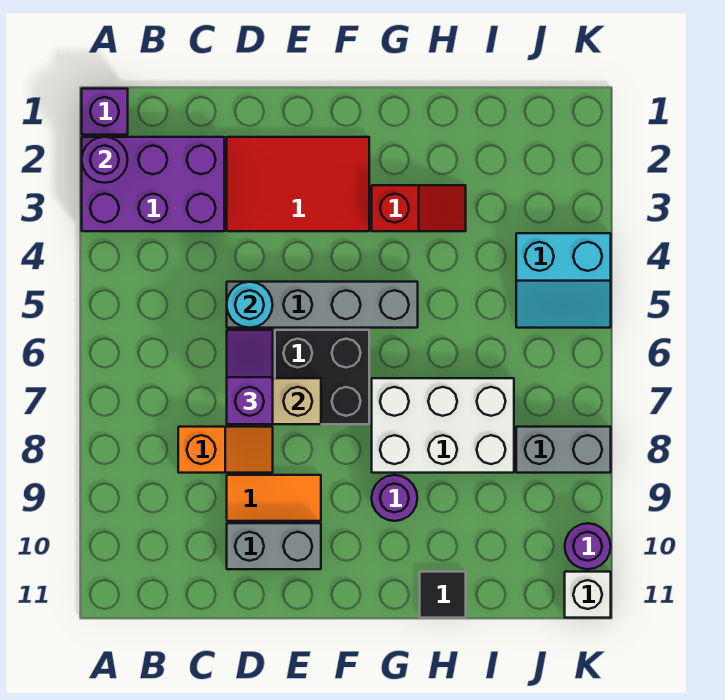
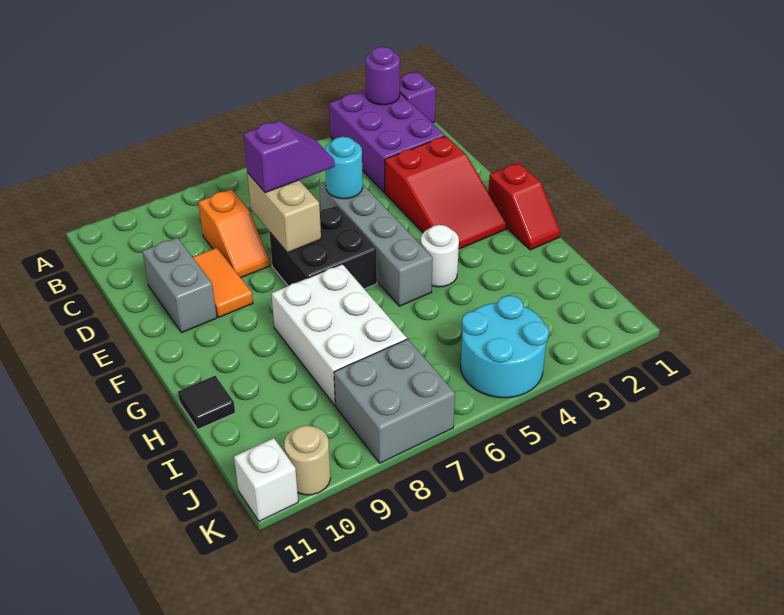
red tile D2:F3 level 1 -> red slope D2:F3 level 1 top D
red slope G3:H3 level 1 top G -> red slope F1:G1 level 1 top F
none -> white round brick G4 level 1
purple round brick G9 level 1 -> none
cyan slope J4:K5 level 1 top 4 -> cyan round brick J4:K5 level 1
grey brick J8:K8 level 1 -> grey brick J7:K8 level 1
purple round brick K10 level 1 -> tan round brick K10 level 1

